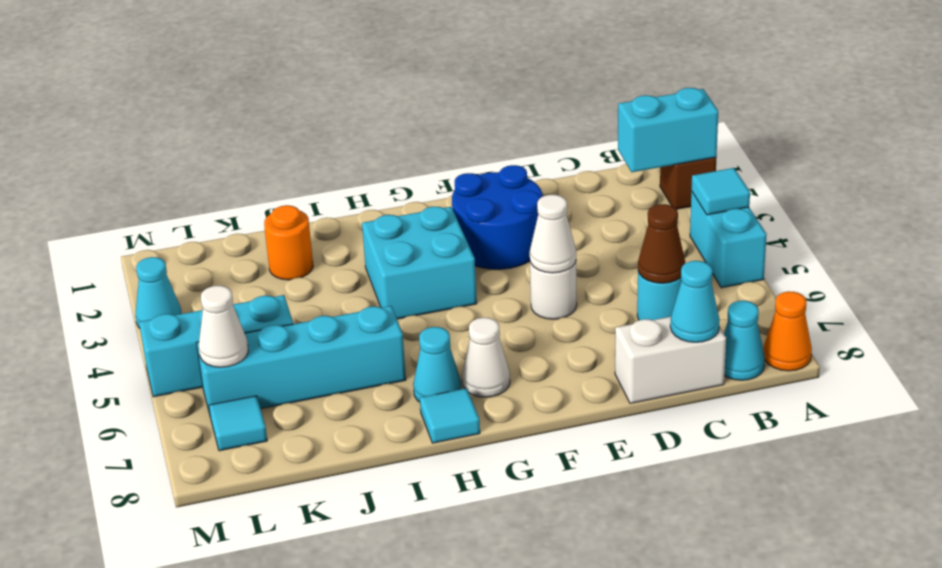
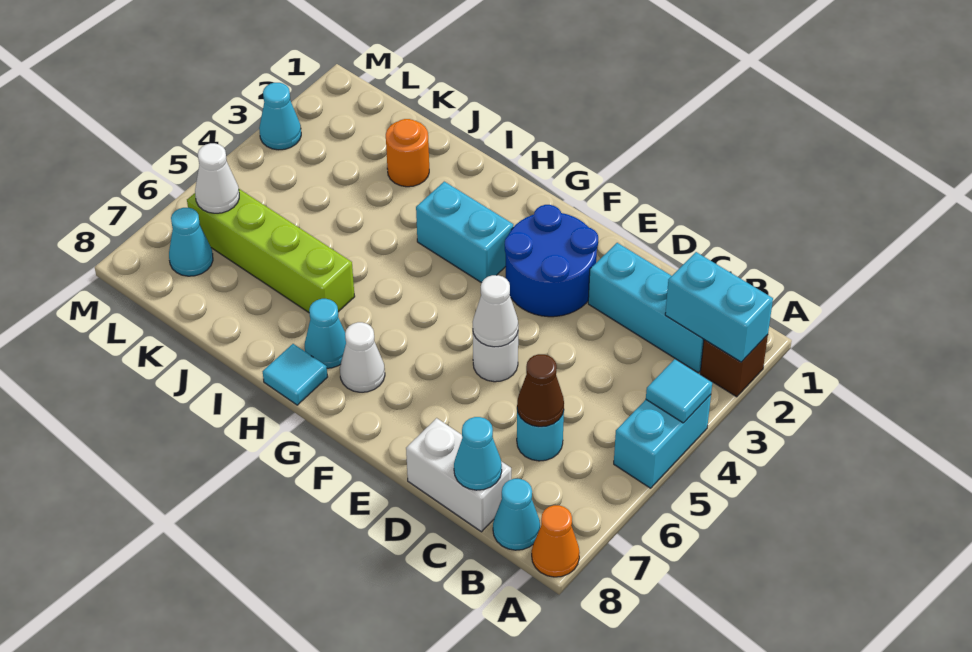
cyan brick G3:H4 level 1 -> cyan brick G3:H3 level 1
cyan brick I6:L6 level 1 -> lime brick I6:L6 level 1
cyan brick K5:M5 level 1 -> cyan brick B2:D2 level 1
cyan tile L7 level 1 -> cyan cone L7 level 1

